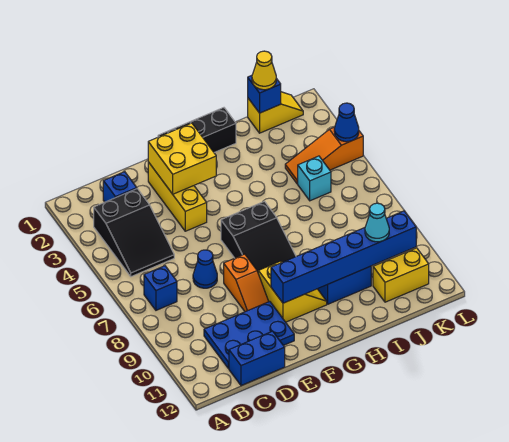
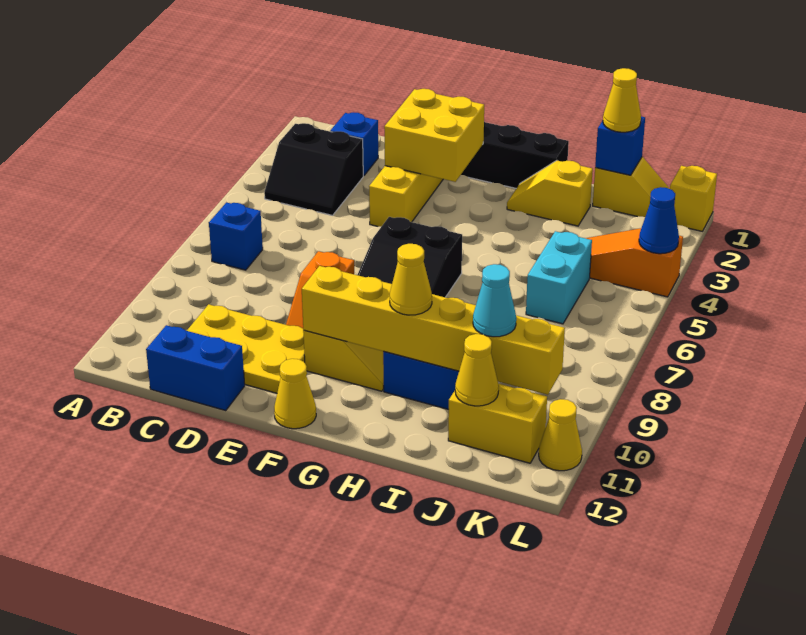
black slope B3:C5 level 1 top 3 -> black slope B3:C4 level 1 top 3
blue plate C10:E11 level 1 -> yellow plate C10:E11 level 1
blue cone D7 level 1 -> none
blue brick F10:K10 level 2 -> yellow brick F10:K10 level 2
none -> yellow cone F12 level 1
none -> yellow slope H2:I2 level 1 top I
none -> yellow cone H10 level 3
cyan brick J5 level 1 -> cyan brick J5:J6 level 1
none -> yellow cone J11 level 2
none -> yellow brick L1 level 1
none -> yellow cone L11 level 1

